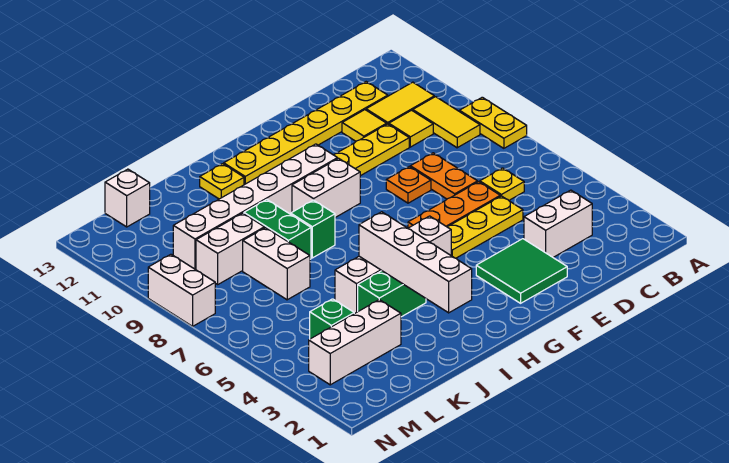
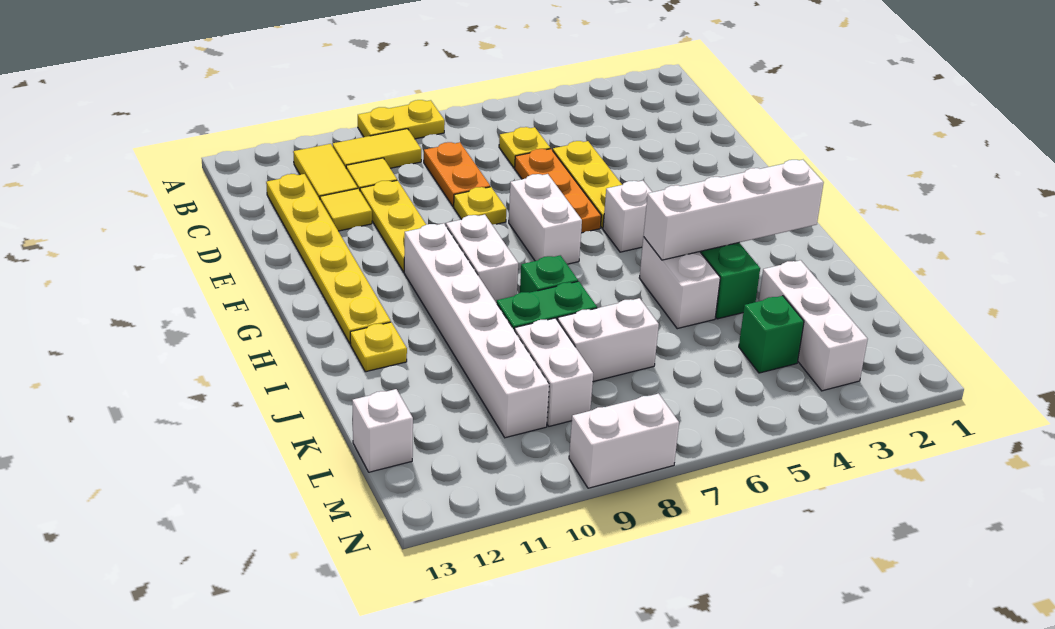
white brick C3:D3 level 1 -> white brick F7:G7 level 1
orange plate D7:D8 level 1 -> orange plate C8:D8 level 1
green tile E2:F3 level 1 -> none
orange plate E8 level 1 -> yellow plate E8 level 1

